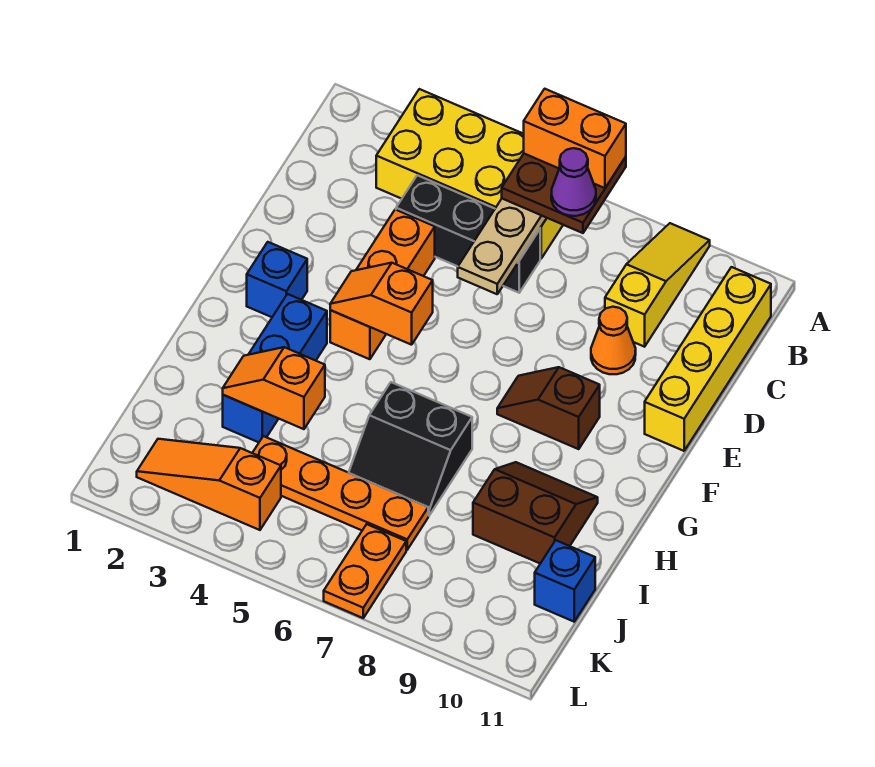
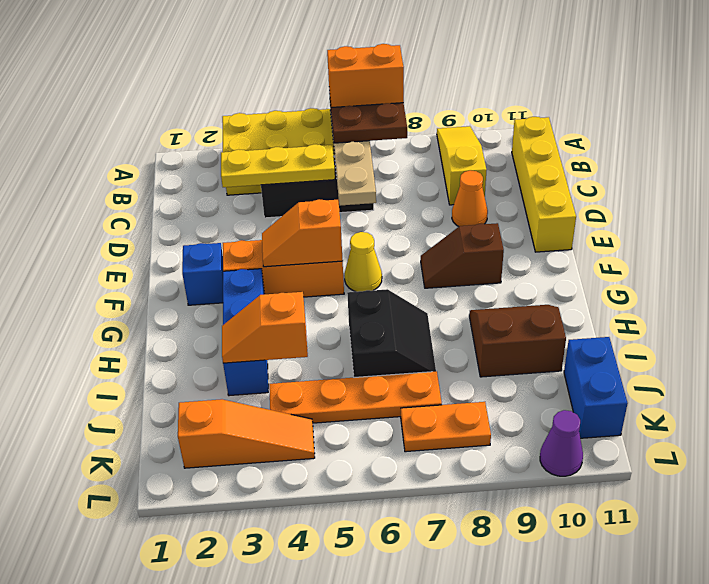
purple cone B7 level 4 -> purple cone L10 level 1
none -> yellow plate C3:C5 level 2
orange brick D4:F4 level 1 -> orange brick F3:F5 level 1
none -> yellow cone F6 level 1
black slope H6:I7 level 1 top H -> black slope H6:I7 level 1 top 6
blue brick J11 level 1 -> blue brick J11:K11 level 1
orange slope K2:K4 level 1 top 4 -> orange slope K2:K4 level 1 top 2
orange plate K7:L7 level 1 -> orange plate K7:K8 level 1

